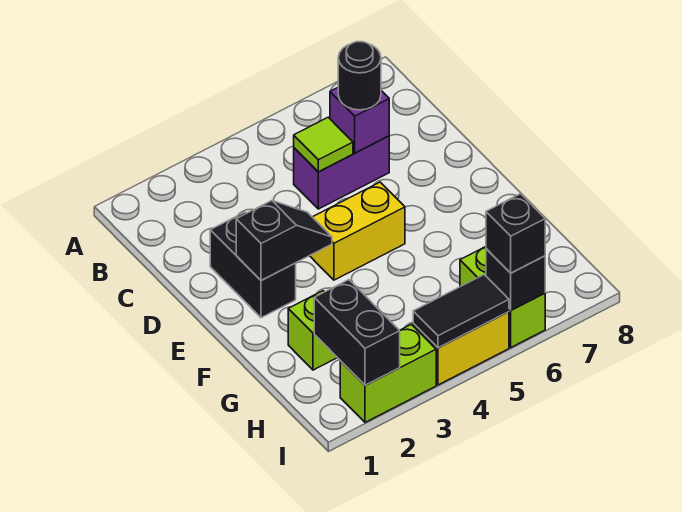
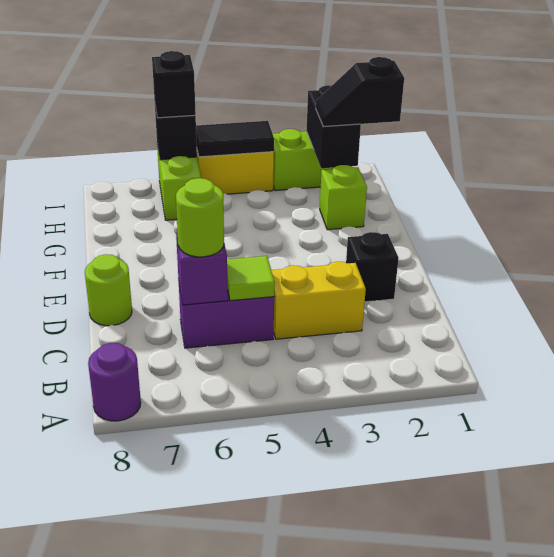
none -> purple round brick A8 level 1
black round brick C6 level 3 -> lime round brick C6 level 3
black brick D2:E2 level 1 -> black brick D2 level 1
none -> lime round brick D8 level 1
black slope E2:E3 level 2 top 2 -> black slope H1:H2 level 3 top 1
yellow brick E4:E5 level 1 -> yellow brick C3:C4 level 1

